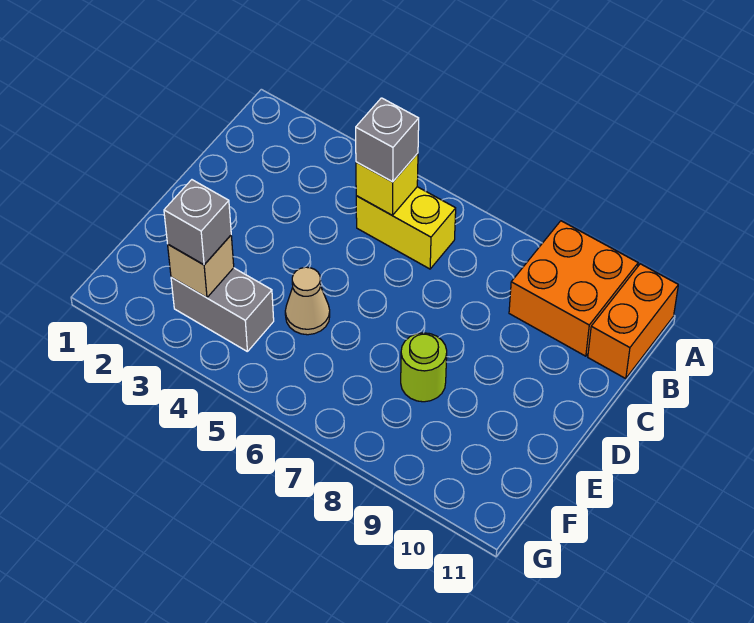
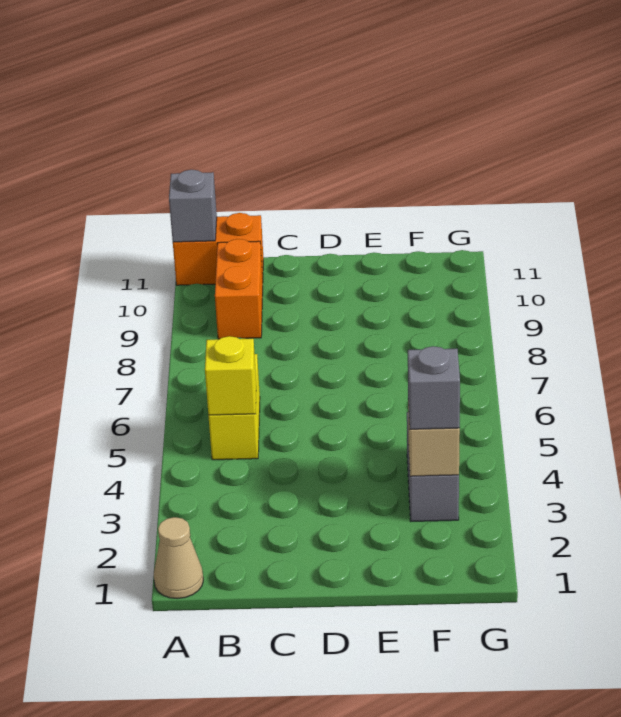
orange brick A9:B10 level 1 -> orange brick B9:B10 level 1
grey brick B5 level 3 -> grey brick A11 level 2
tan cone E5 level 1 -> tan cone A1 level 1
lime round brick E8 level 1 -> none

